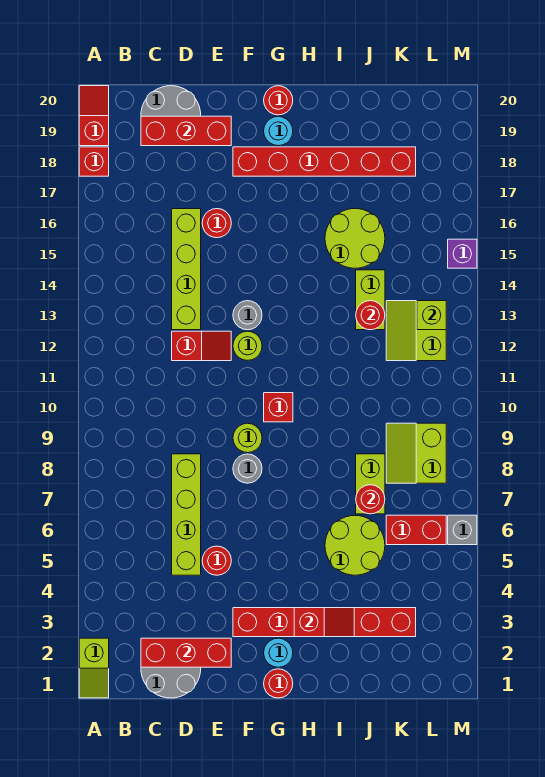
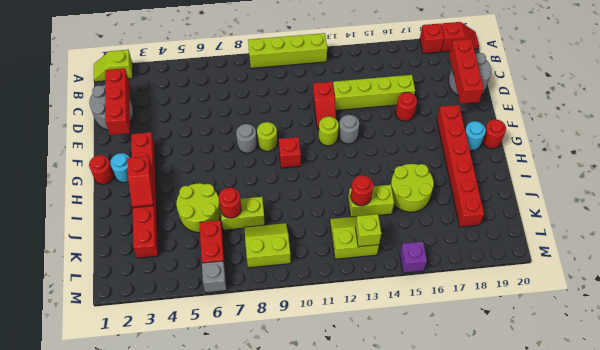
lime brick D5:D8 level 1 -> lime brick A9:A12 level 1
red round brick E5 level 1 -> none

